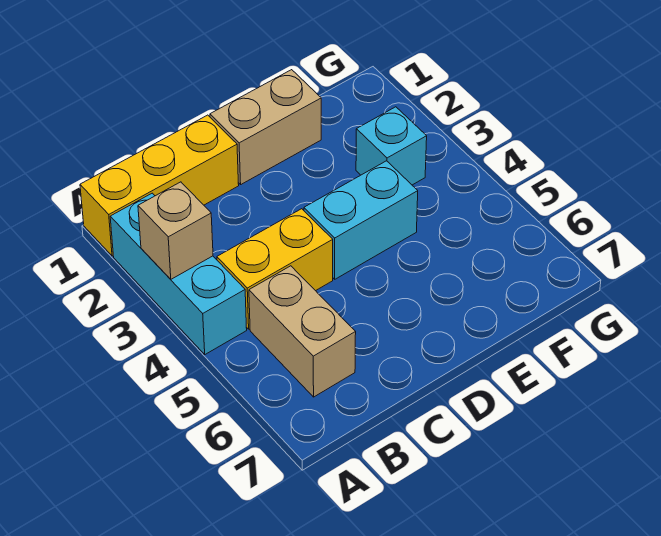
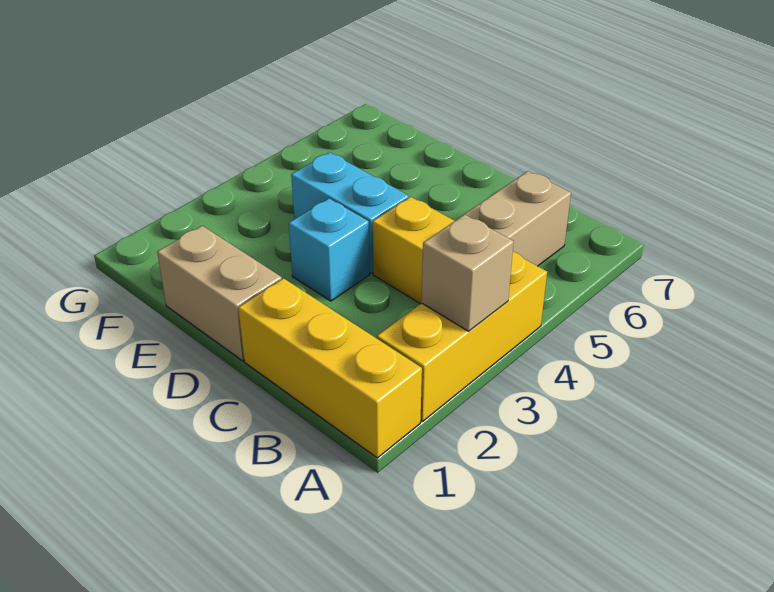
cyan brick A2:A4 level 1 -> yellow brick A2:A4 level 1
cyan brick F3 level 1 -> cyan brick D3 level 1

